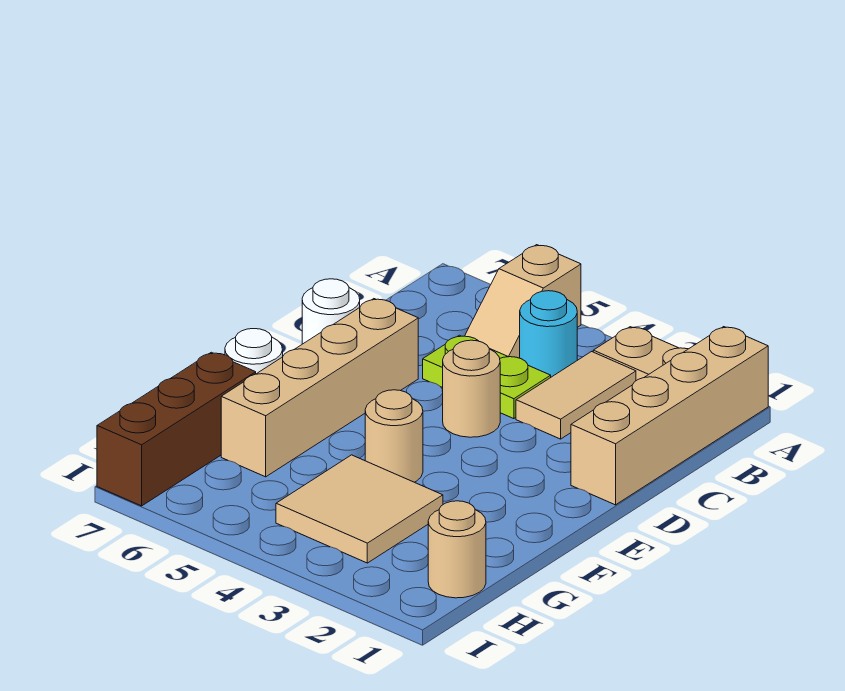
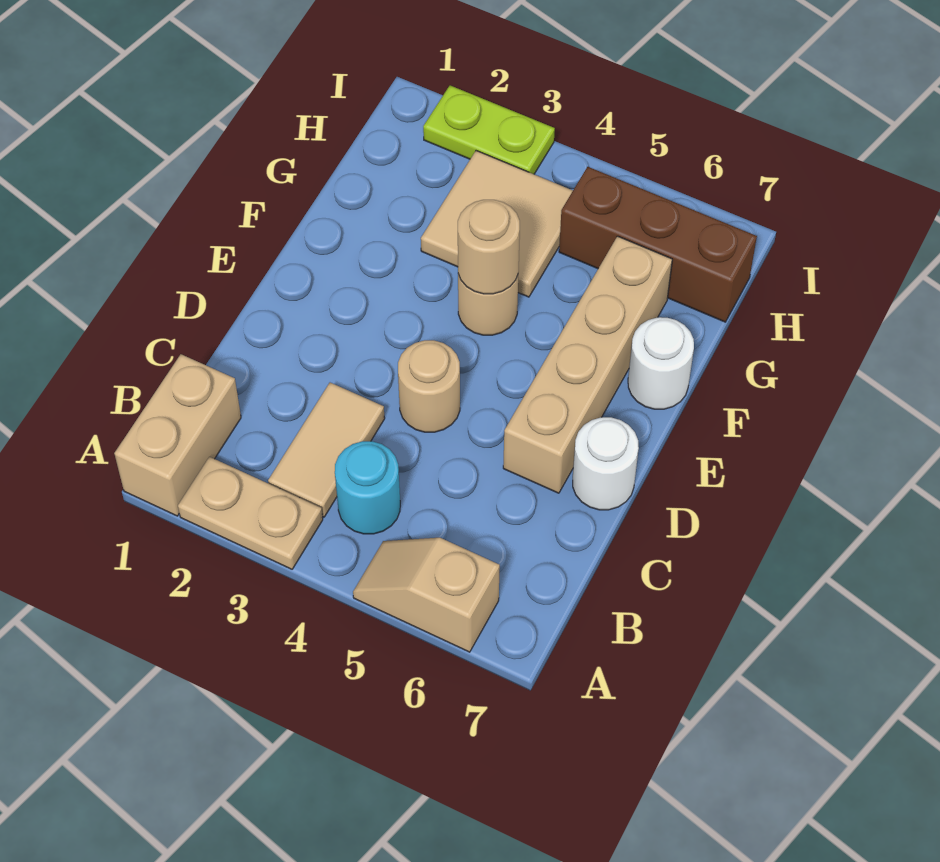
tan brick A1:D1 level 1 -> tan brick A1:B1 level 1
tan slope A5:B5 level 1 top A -> tan slope A5:A6 level 1 top 6
lime plate C4:C5 level 1 -> lime plate I2:I3 level 1
brown brick G7:I7 level 1 -> brown brick H5:H7 level 1
tan round brick H1 level 1 -> tan round brick F4 level 2

